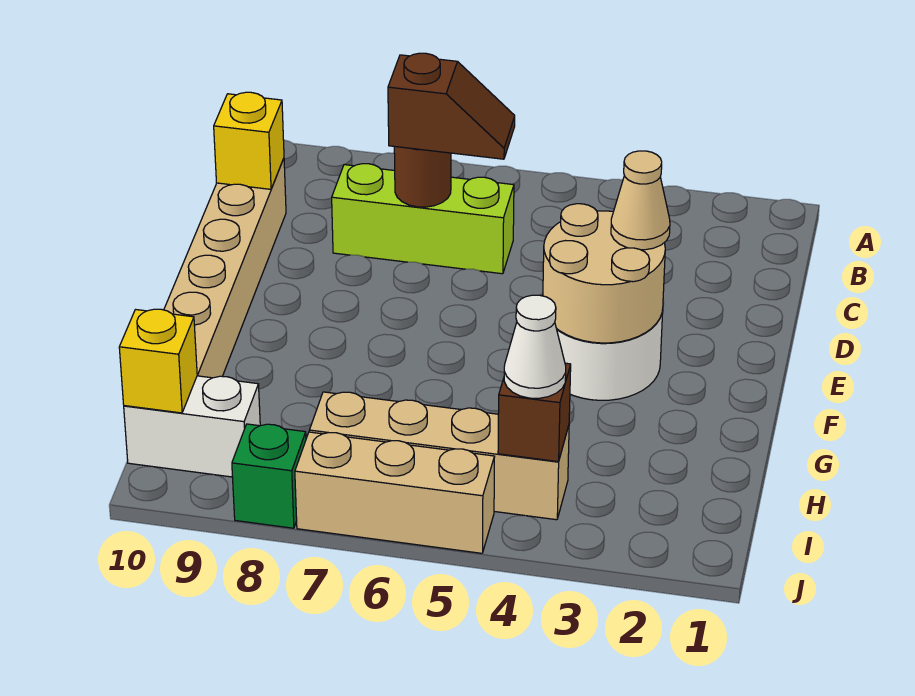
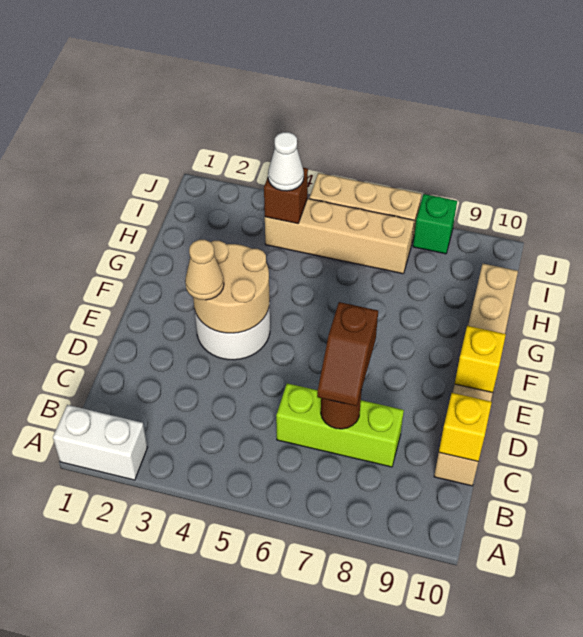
brown slope C6:C7 level 3 top 7 -> brown slope C7:D7 level 3 top D
white brick I9:I10 level 1 -> white brick A1:A2 level 1
yellow brick I10 level 2 -> yellow brick E10 level 2

